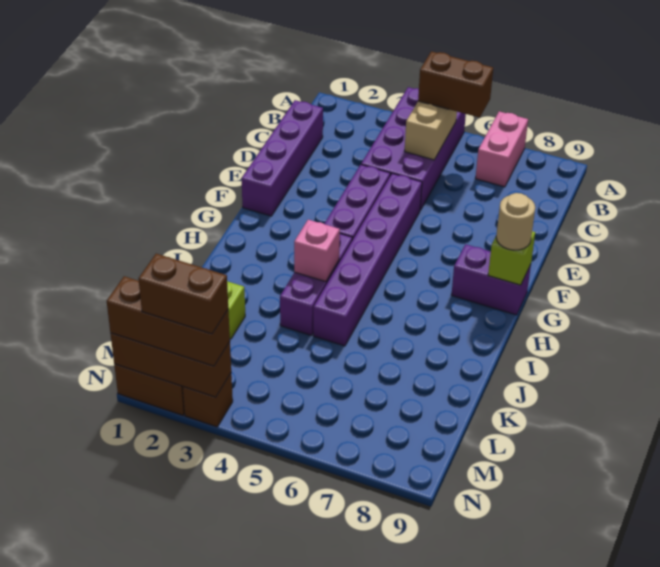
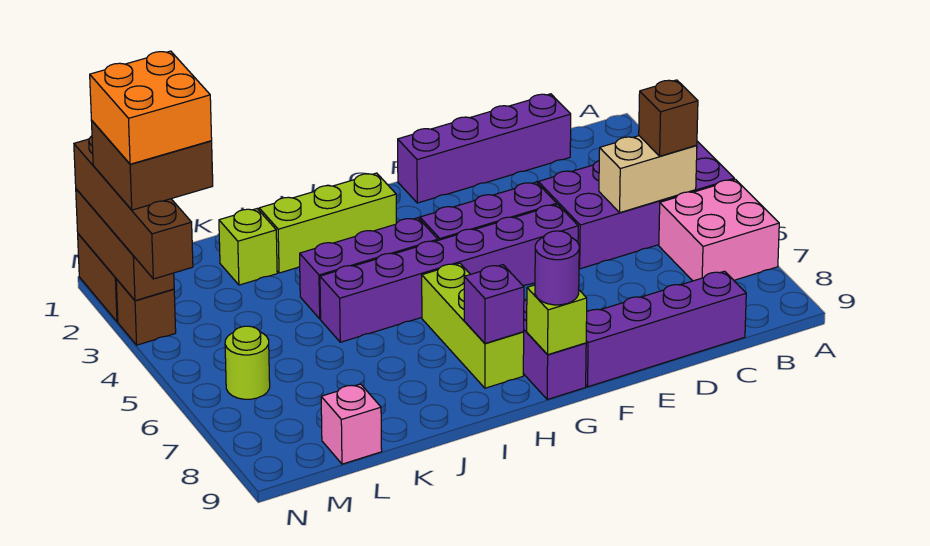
pink brick A7:B7 level 1 -> pink brick A6:B7 level 1
brown brick B5:B6 level 3 -> brown brick B5 level 3
none -> purple brick C9:F9 level 1
tan round brick G9 level 3 -> purple round brick G9 level 3
none -> lime brick H2:J2 level 1
none -> lime brick H6:H8 level 1
none -> purple brick H8 level 2
pink brick I4 level 2 -> pink brick L9 level 1
none -> orange brick M2:N3 level 5
none -> lime round brick M6 level 1
brown brick N1:N3 level 3 -> brown brick N1:N4 level 3
brown brick N2:N3 level 4 -> brown brick M2:N3 level 4

